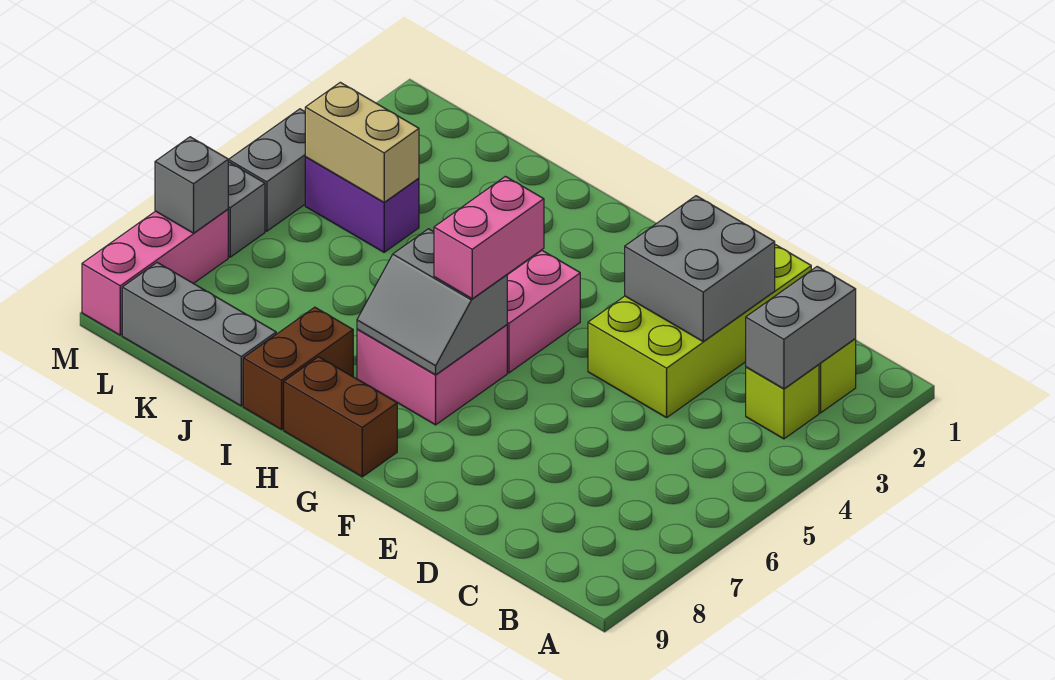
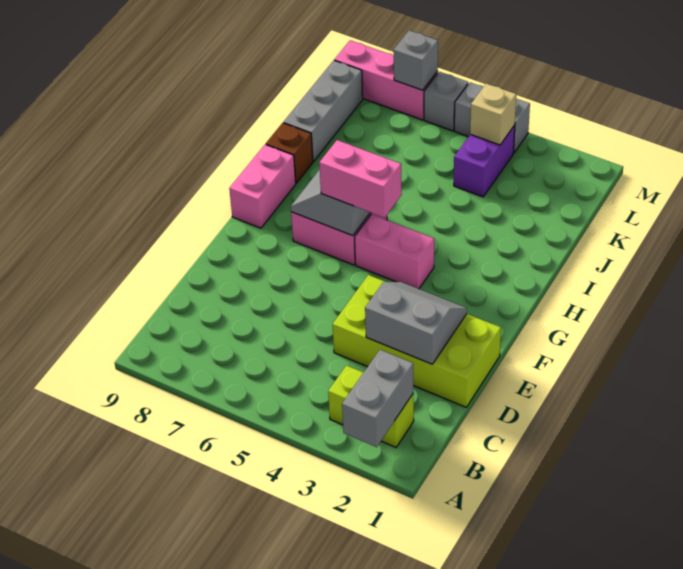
grey brick B2:B3 level 2 -> grey brick A2:B2 level 2
grey brick D2:E3 level 2 -> grey slope D2:E3 level 2 top D
brown brick G9:H9 level 1 -> pink brick G9:H9 level 1
brown brick I8:I9 level 1 -> brown brick I9 level 1
tan brick K4:L4 level 2 -> tan brick L4 level 2

